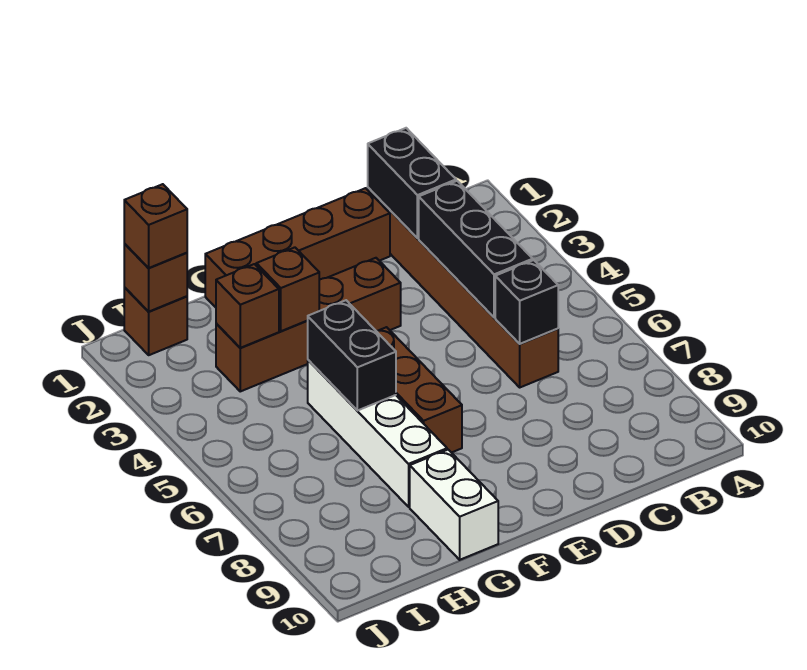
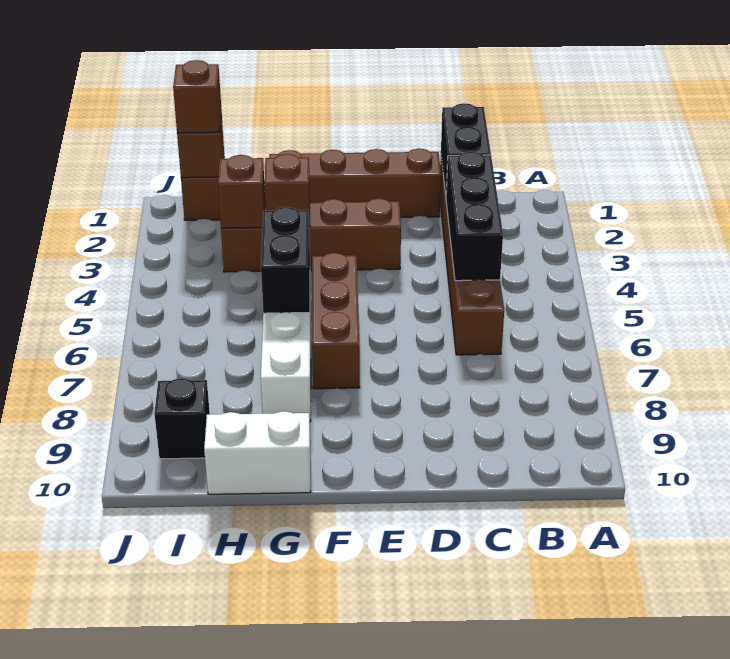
black brick C6 level 2 -> black brick I9 level 1
white brick G9:G10 level 1 -> white brick G10:H10 level 1

